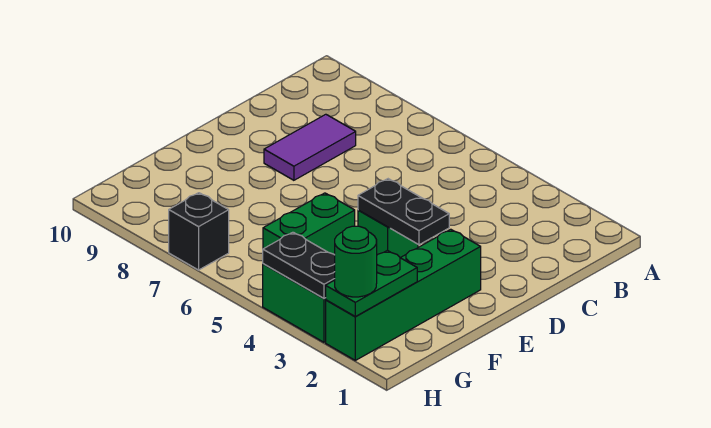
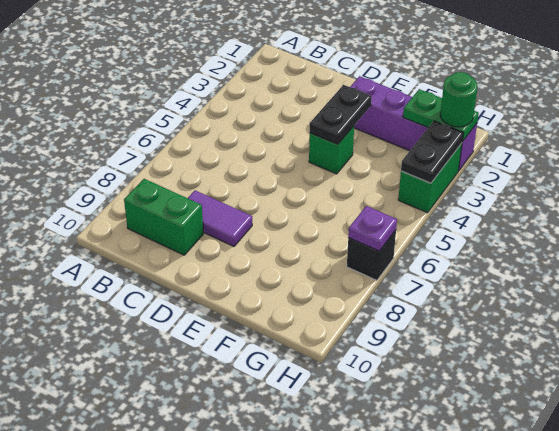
green brick E2:H2 level 1 -> purple brick E2:H2 level 1
green brick F5:G5 level 1 -> green brick B9:C9 level 1
none -> purple plate H7 level 2

